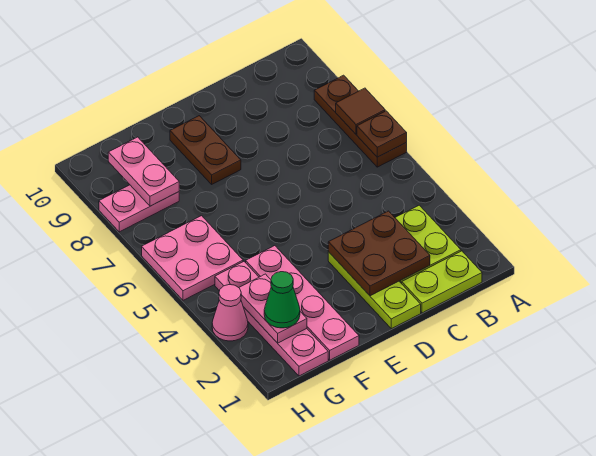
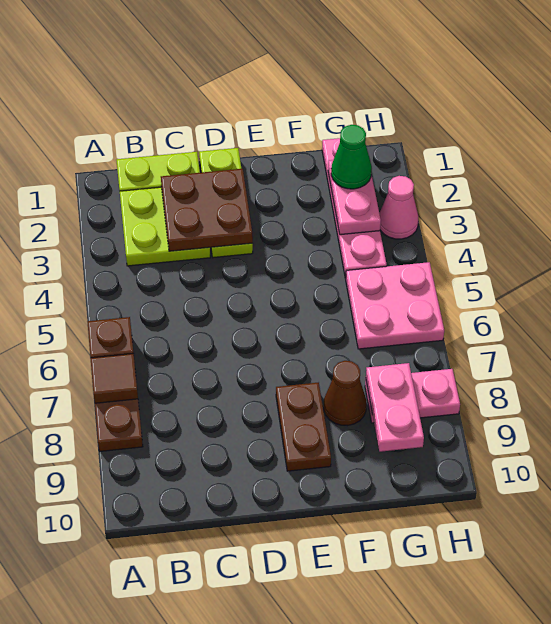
pink plate F1:F4 level 1 -> none
none -> brown cone F8 level 1

